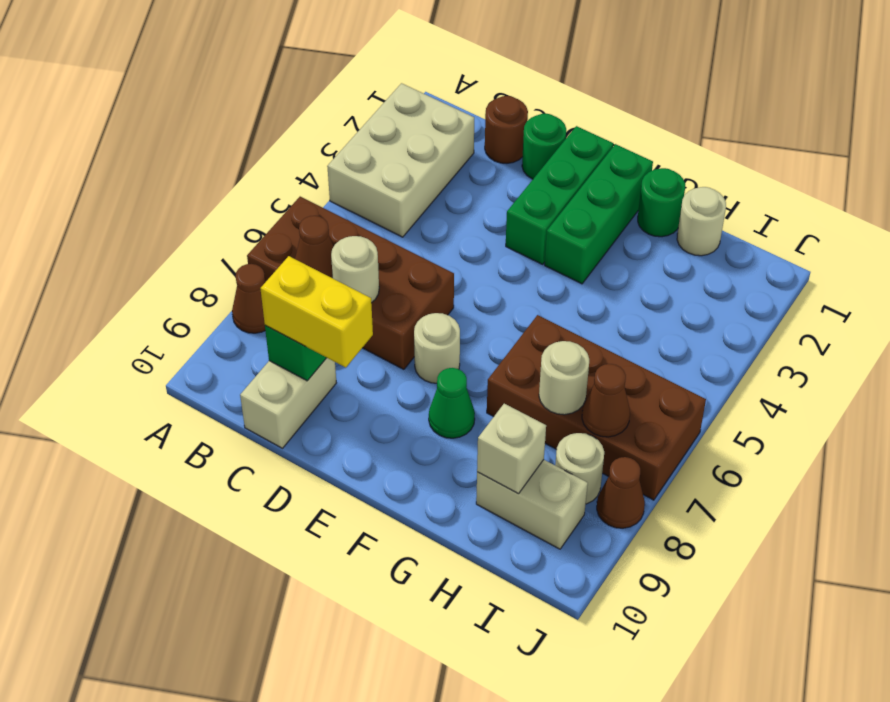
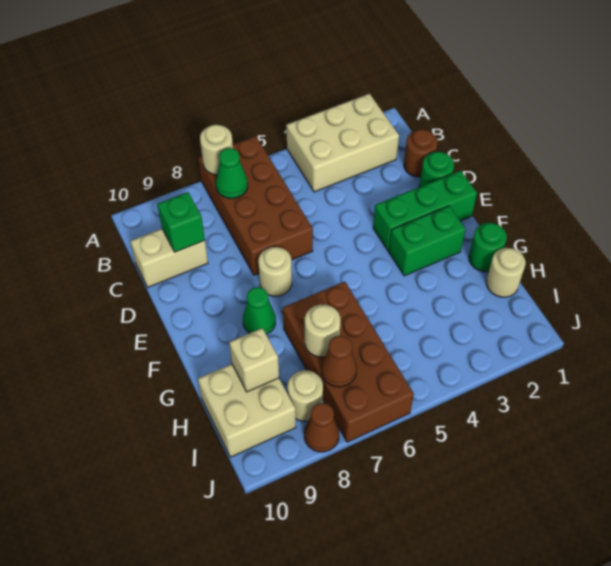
brown cone A8 level 1 -> none
brown cone B7 level 2 -> green cone B7 level 2
tan round brick C7 level 2 -> tan round brick A7 level 2
yellow brick C9:D9 level 3 -> none
green brick F1:F3 level 1 -> green brick F2:F3 level 1
tan brick H9:I9 level 1 -> tan brick H9:I10 level 1

